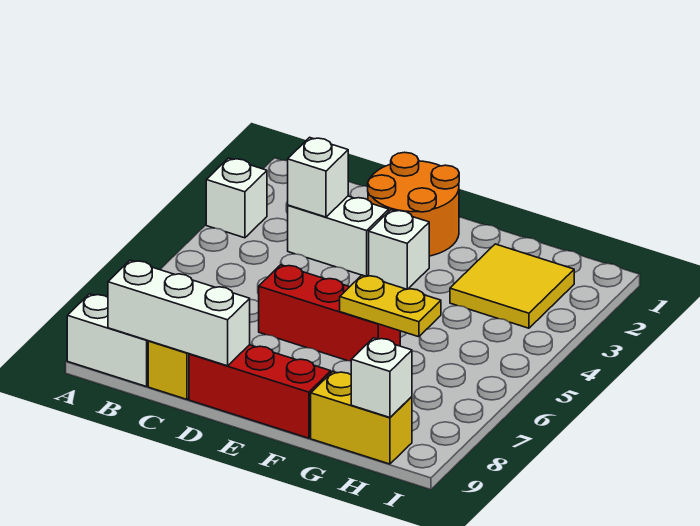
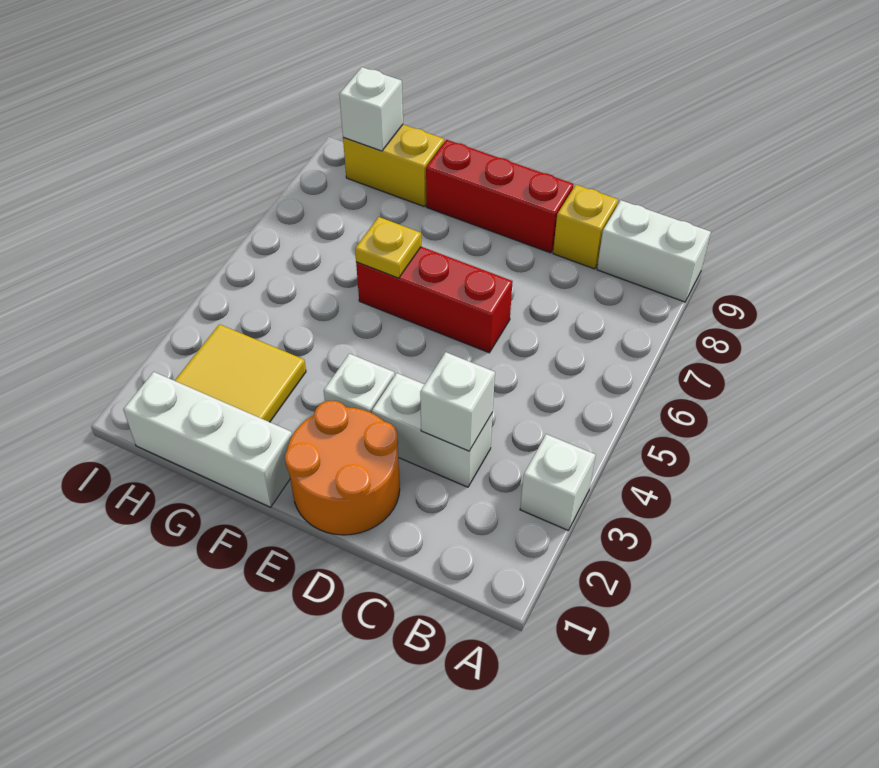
white brick B9:D9 level 2 -> white brick F1:H1 level 1
yellow plate F6:G6 level 2 -> yellow plate F6 level 2

